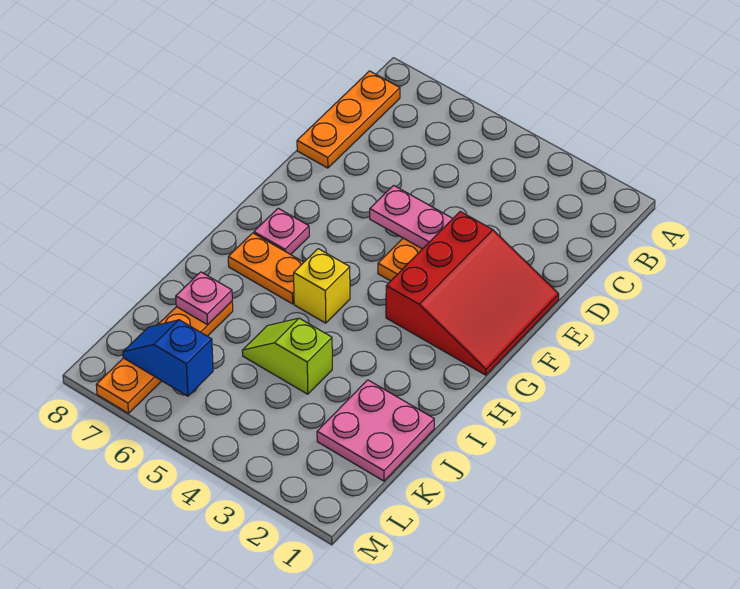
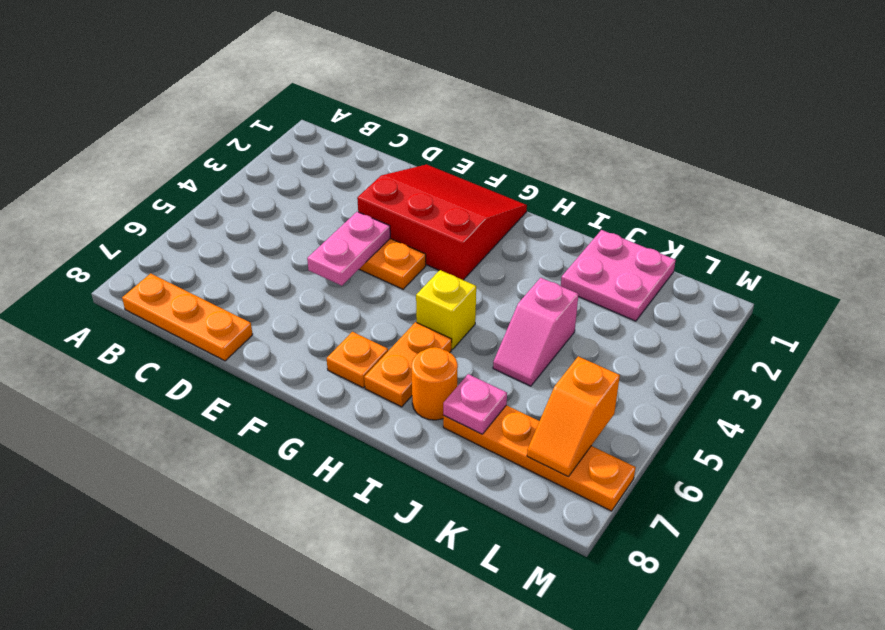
pink plate G7 level 1 -> orange plate G7 level 1
none -> orange round brick I7 level 1
lime slope J4:J5 level 1 top 4 -> pink slope J4:J5 level 1 top 4
blue slope L6:L7 level 2 top 6 -> orange slope L6:L7 level 2 top 6

